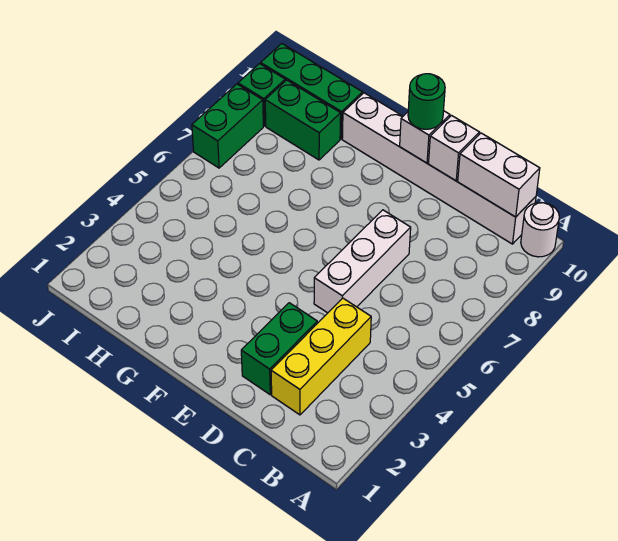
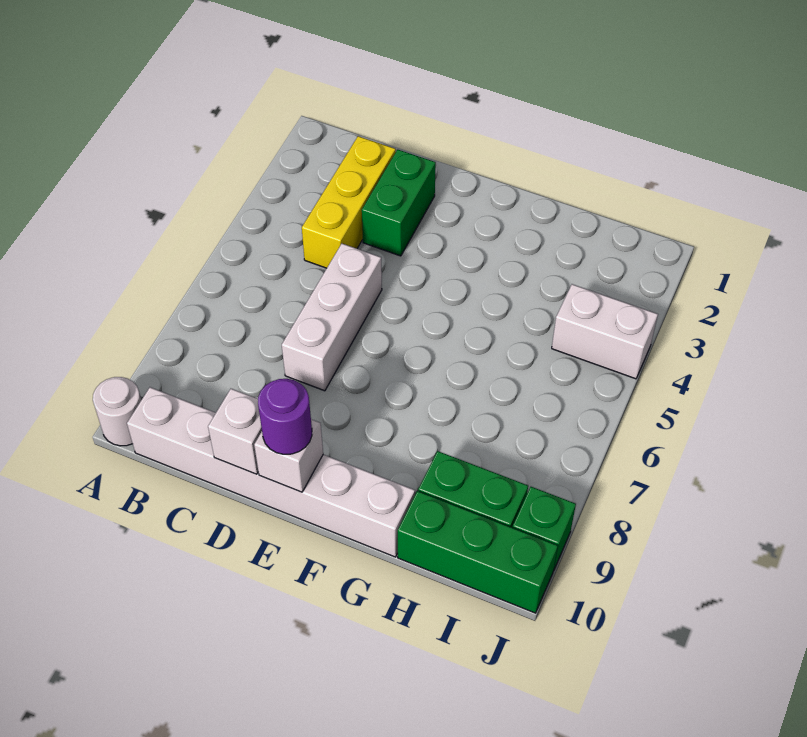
white brick B10:C10 level 2 -> white brick I4:J4 level 1
green round brick E10 level 3 -> purple round brick E10 level 3
green brick J7:J8 level 1 -> none

